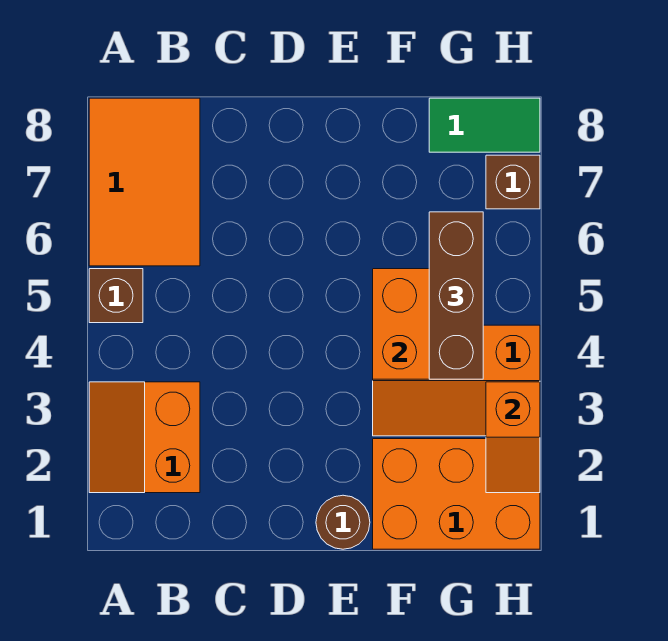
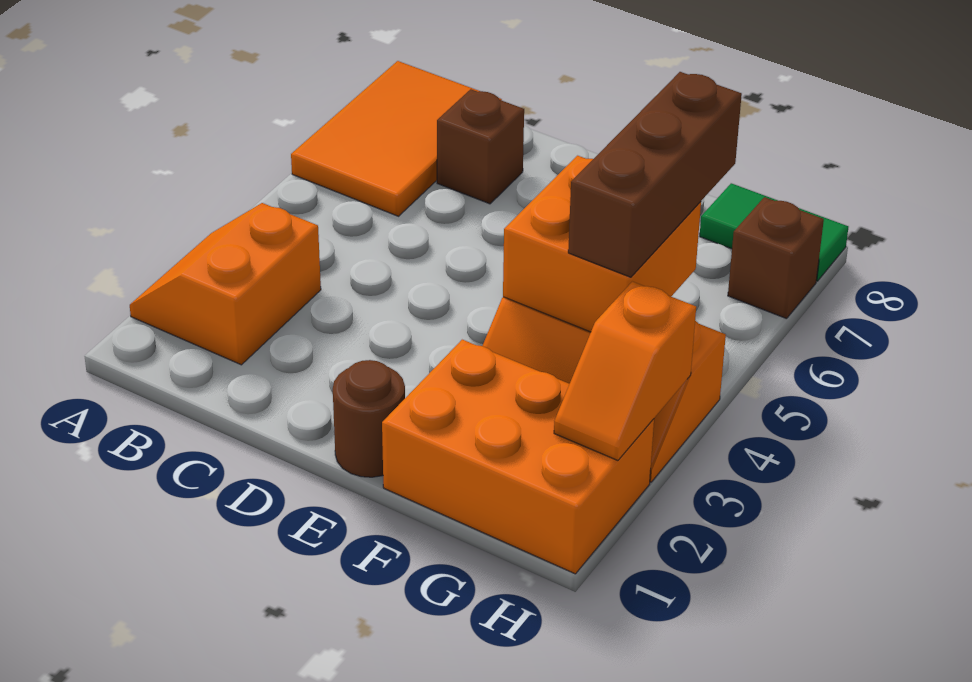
brown brick A5 level 1 -> brown brick C7 level 1

